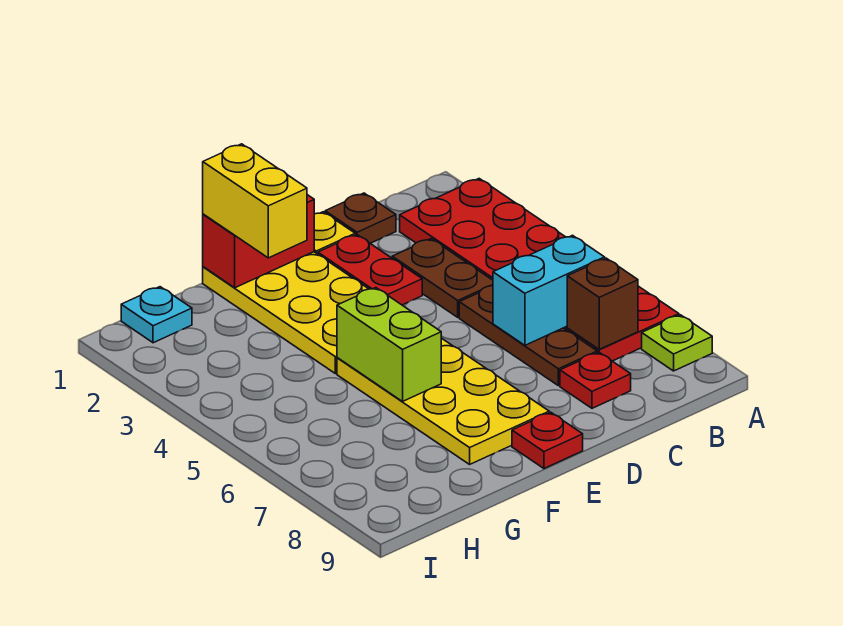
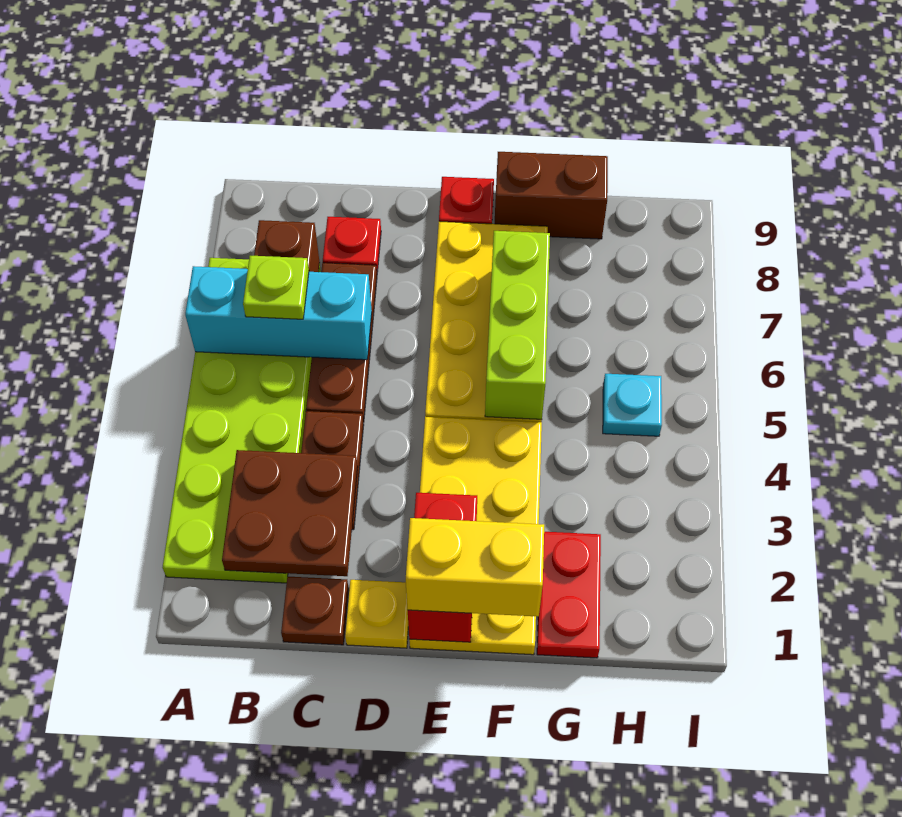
red plate A2:B7 level 1 -> lime plate A2:B7 level 1
lime plate A8 level 1 -> lime plate B6 level 3
none -> brown plate B2:C3 level 2
cyan brick B6:C6 level 2 -> cyan brick A6:C6 level 2
red plate D2:D3 level 1 -> red plate G1:G2 level 1
red brick E1:F1 level 2 -> red brick E1:E2 level 2
yellow brick F1:F2 level 3 -> yellow brick E1:F1 level 3
lime brick F5:F6 level 2 -> lime brick F5:F7 level 2
none -> brown brick F9:G9 level 1
cyan plate H1 level 1 -> cyan plate H5 level 1

